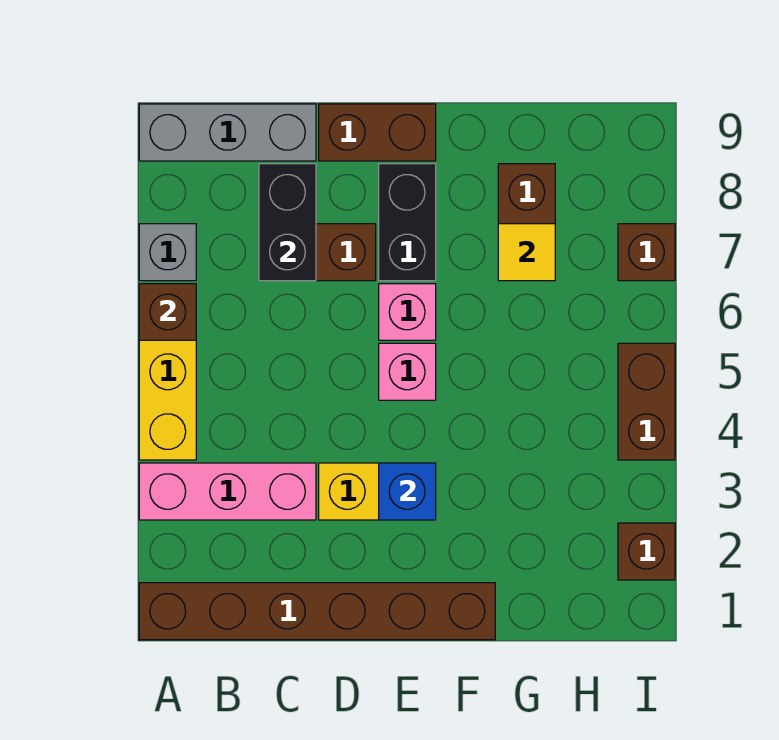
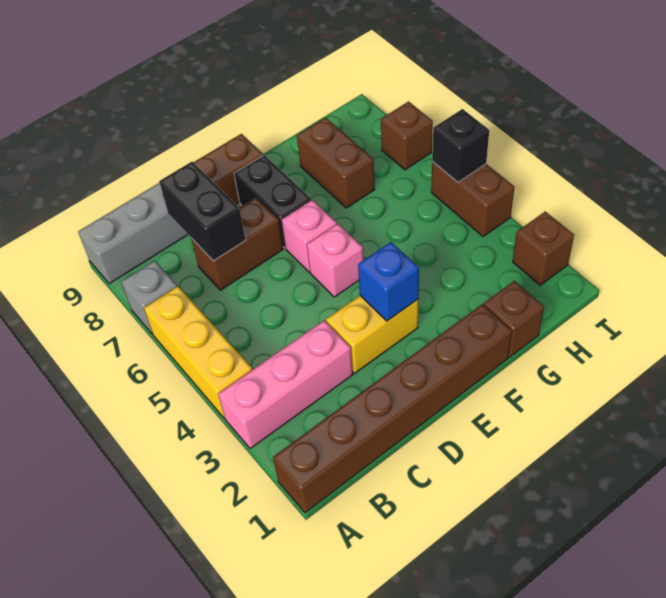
brown brick A6 level 2 -> brown brick G1 level 1
yellow tile G7 level 2 -> none
none -> black brick I5 level 2

